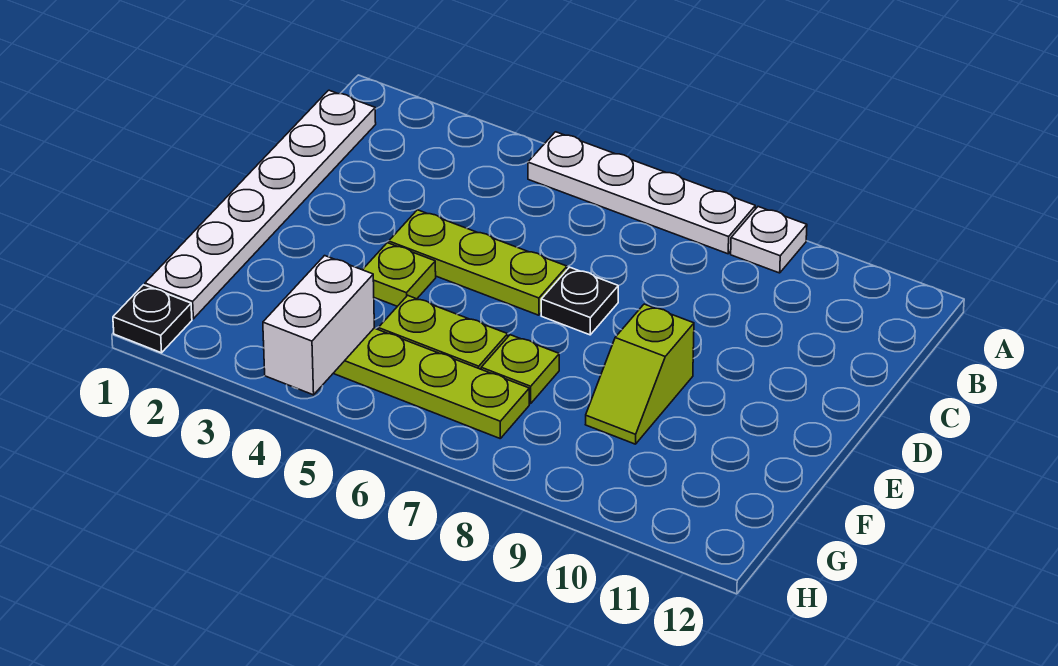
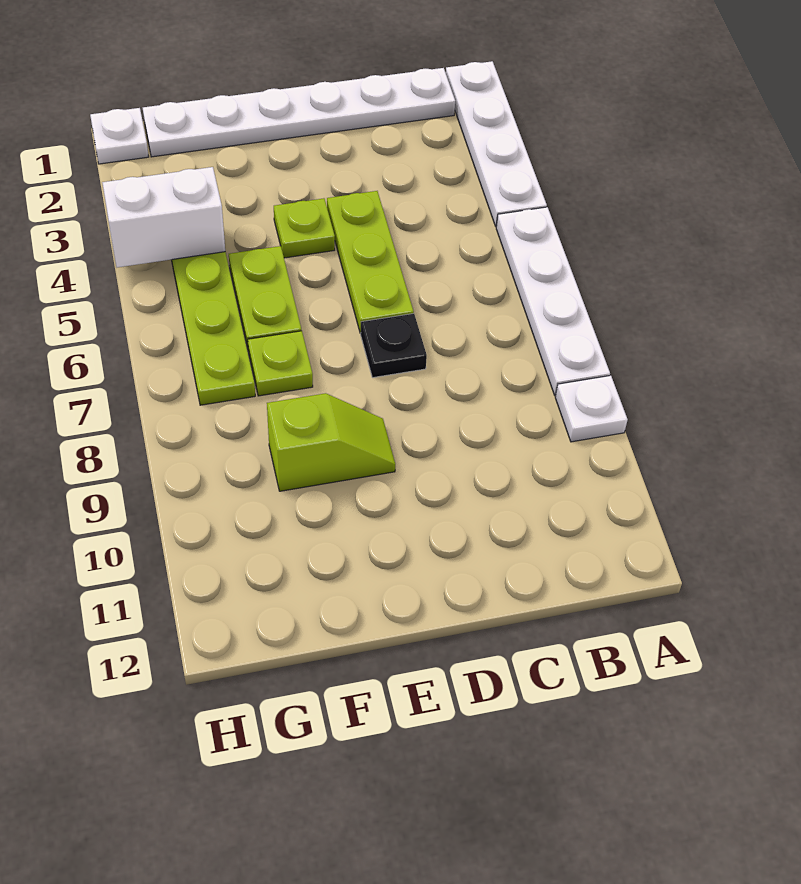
none -> white plate A1:A4 level 1
lime slope E9:F9 level 1 top E -> lime slope E9:F9 level 1 top F
black plate H1 level 1 -> white plate H1 level 1

